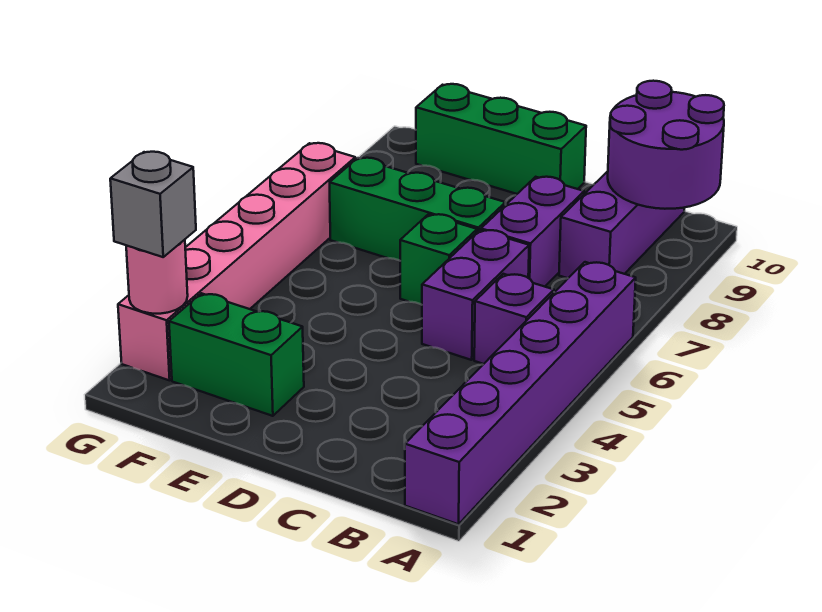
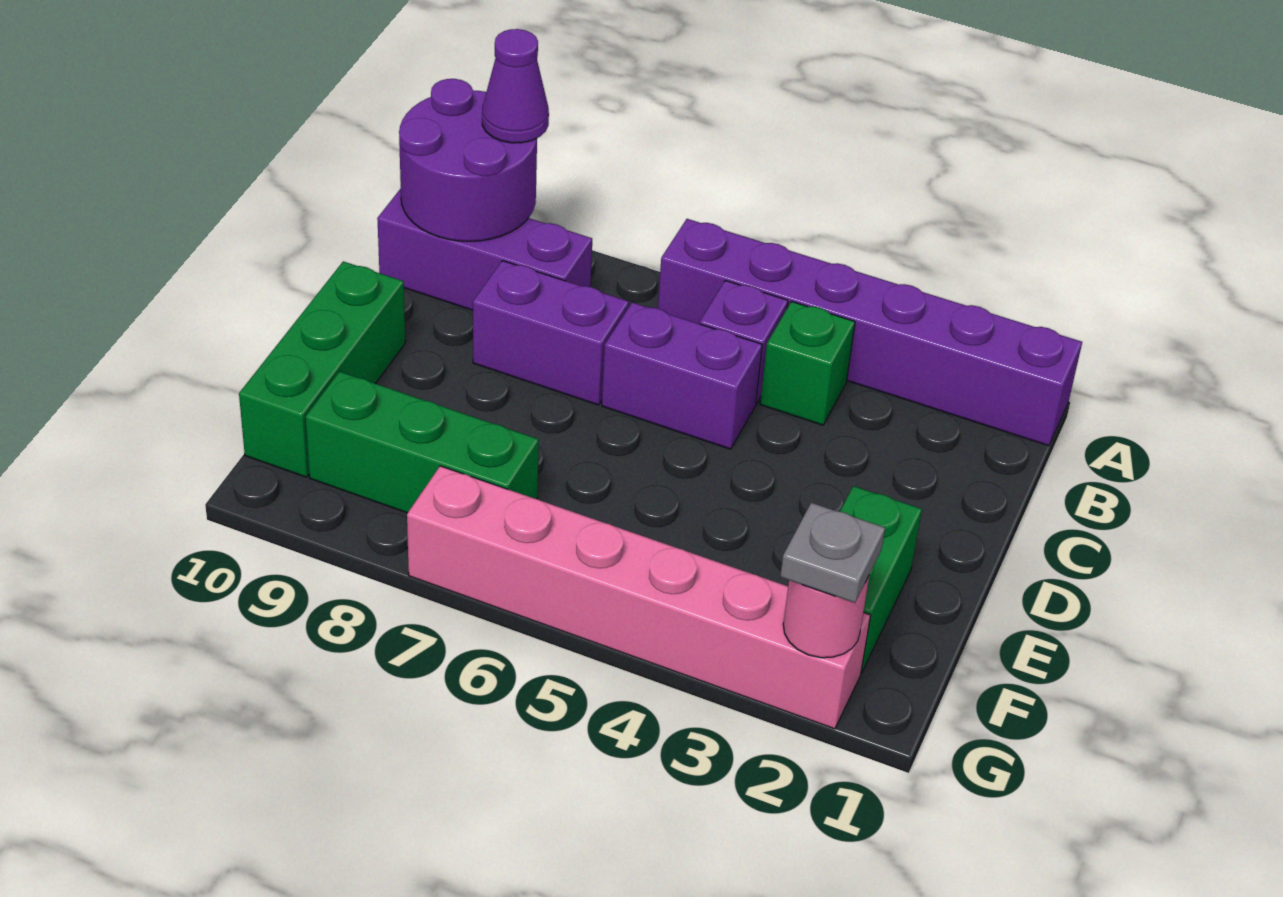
none -> purple cone A9 level 3
green brick D6 level 1 -> green brick B4 level 1
green brick D7:F7 level 1 -> green brick F7:F9 level 1
grey brick G2 level 3 -> grey plate G2 level 3

